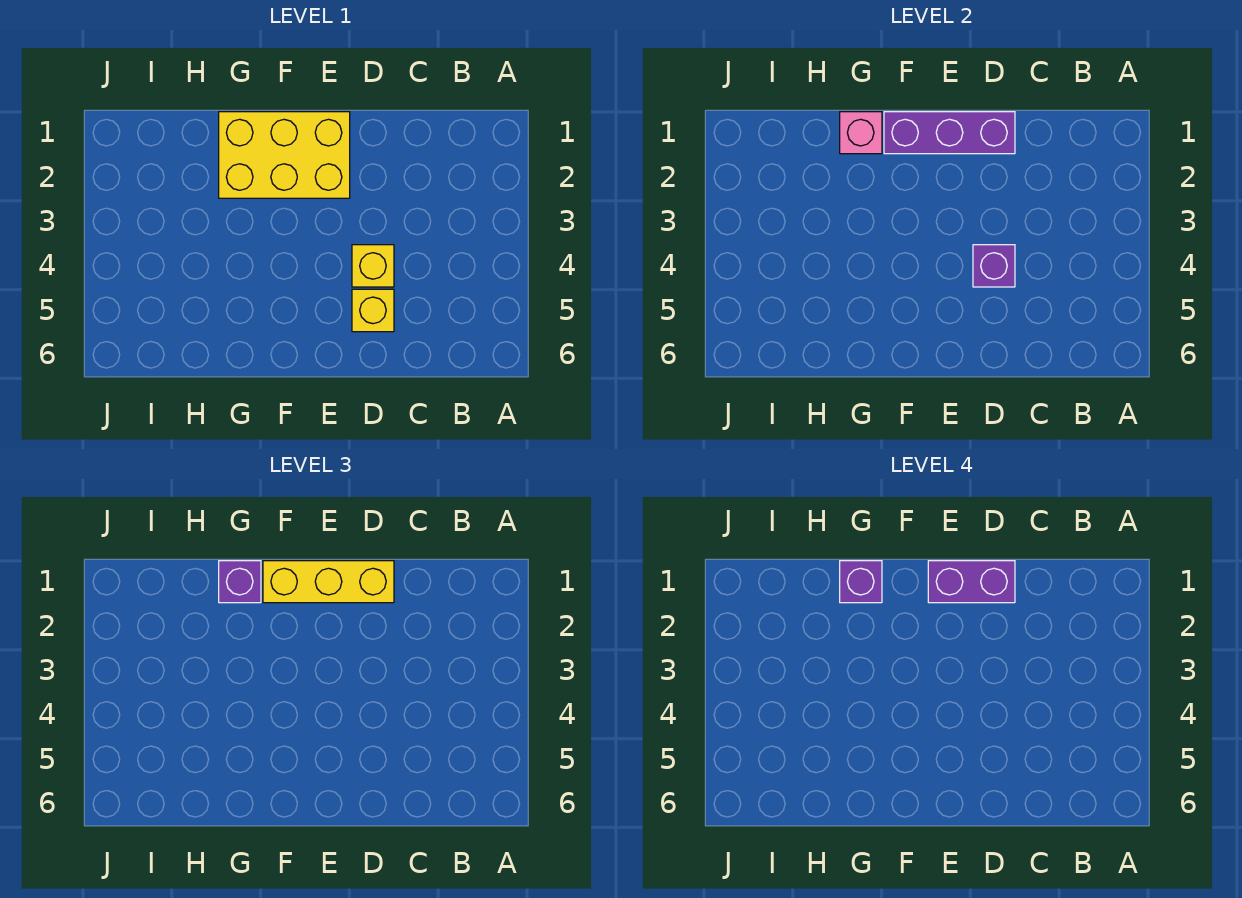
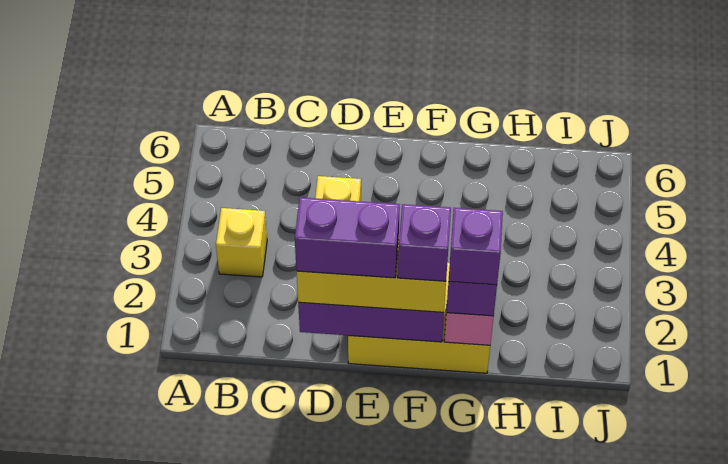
purple brick D4 level 2 -> purple brick F1 level 4
yellow brick D5 level 1 -> yellow brick B3 level 1

